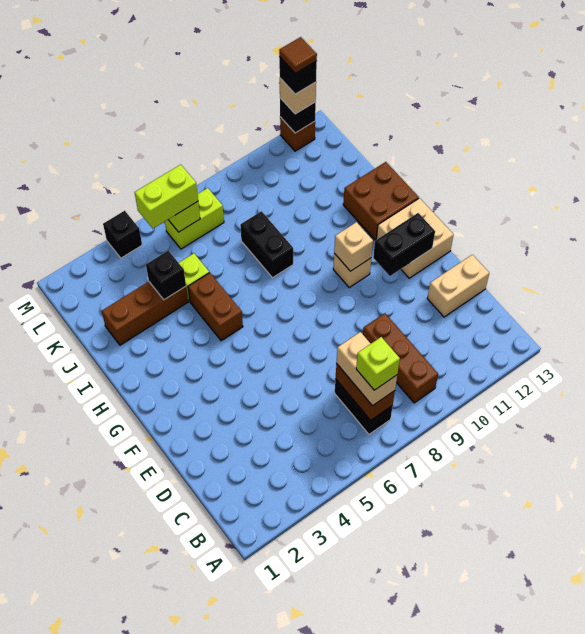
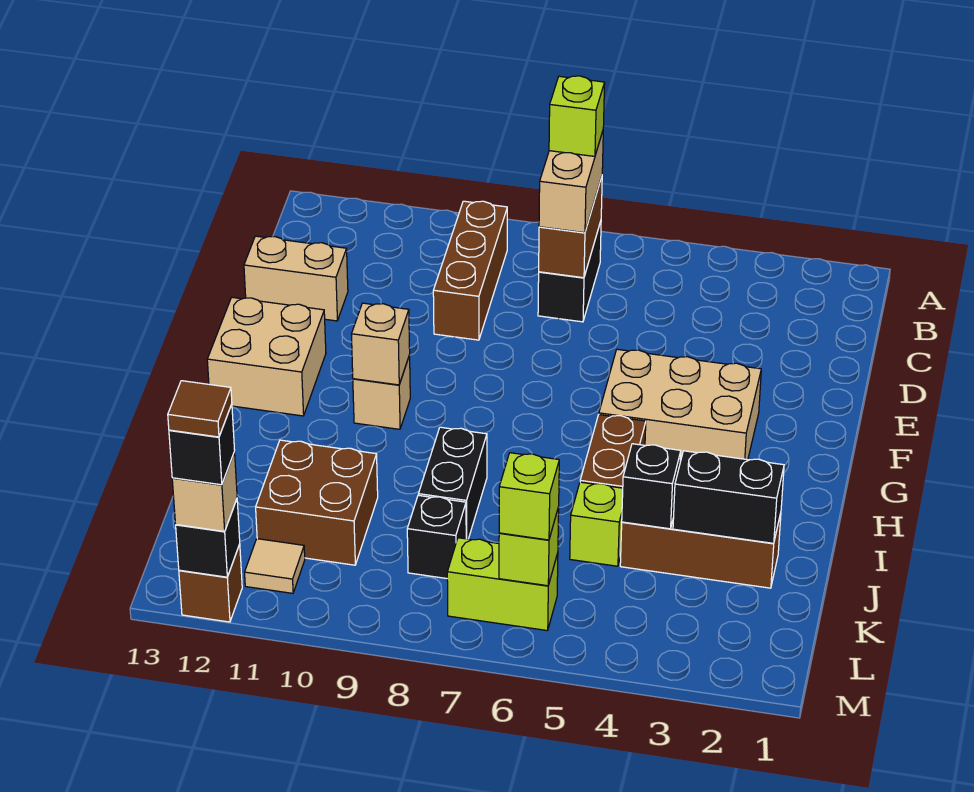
none -> tan brick F3:G5 level 1
black brick F11:F12 level 2 -> black brick J2:J3 level 2
brown brick H12:I13 level 1 -> brown brick J10:K11 level 1
lime brick L5:L6 level 3 -> lime brick L6 level 3
none -> tan tile L11 level 1
black brick M4 level 1 -> black brick K8 level 1

